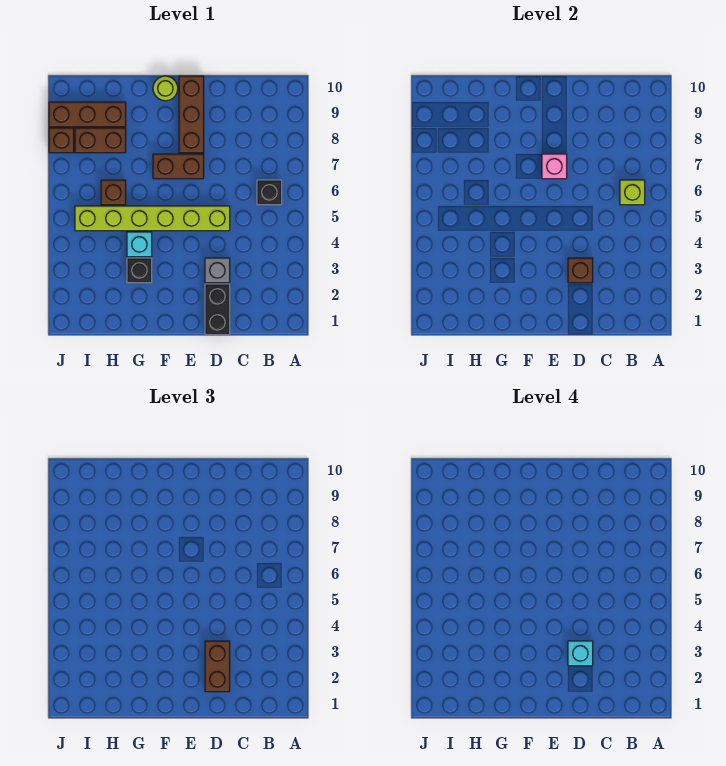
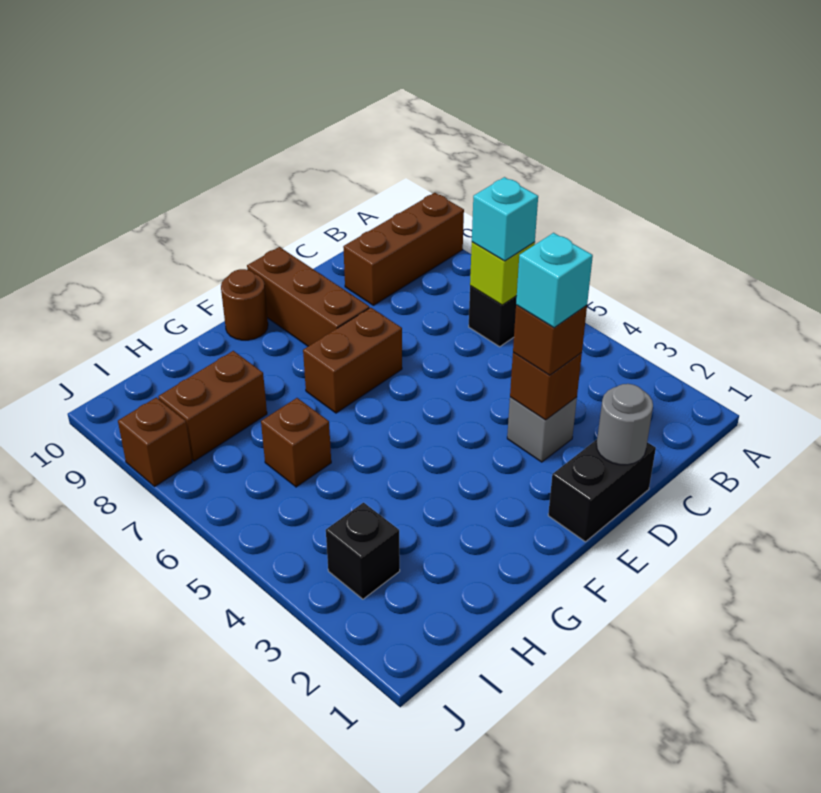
black brick D1:D2 level 1 -> black brick D1:E1 level 1
none -> grey round brick D1 level 2
brown brick D2:D3 level 3 -> brown brick D3 level 3
lime brick D5:I5 level 1 -> none
pink brick E7 level 2 -> none
lime round brick F10 level 1 -> brown round brick F10 level 1
black brick G3 level 1 -> black brick I3 level 1
cyan brick G4 level 1 -> cyan brick B6 level 3
brown brick H9:J9 level 1 -> brown brick A9:C9 level 1

